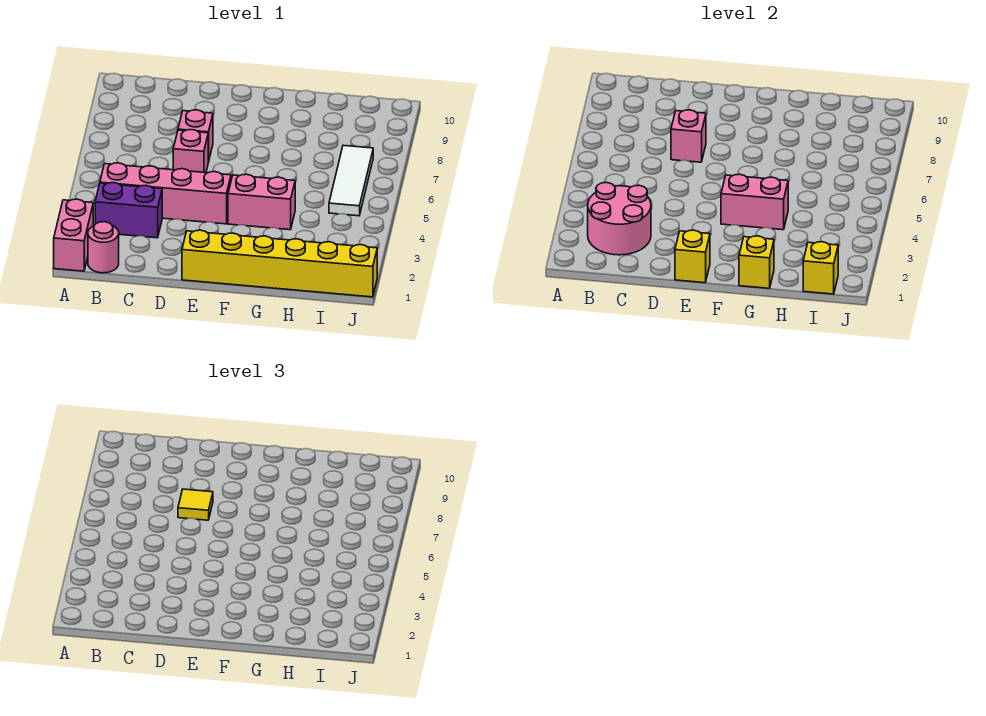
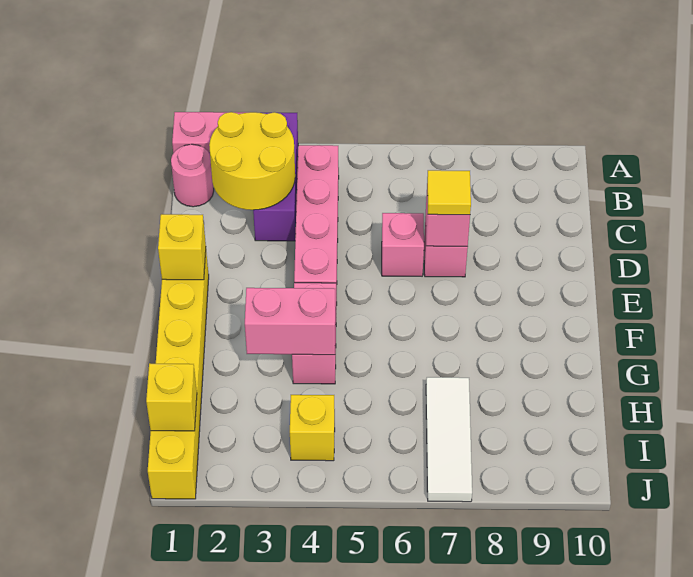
pink round brick B2:C3 level 2 -> yellow round brick B2:C3 level 2
purple brick B3:C3 level 1 -> purple brick A3:C3 level 1
pink brick F4:G4 level 2 -> pink brick G3:G4 level 2
yellow brick G1 level 2 -> yellow brick I4 level 1
white tile I5:I7 level 1 -> white tile H7:J7 level 1

